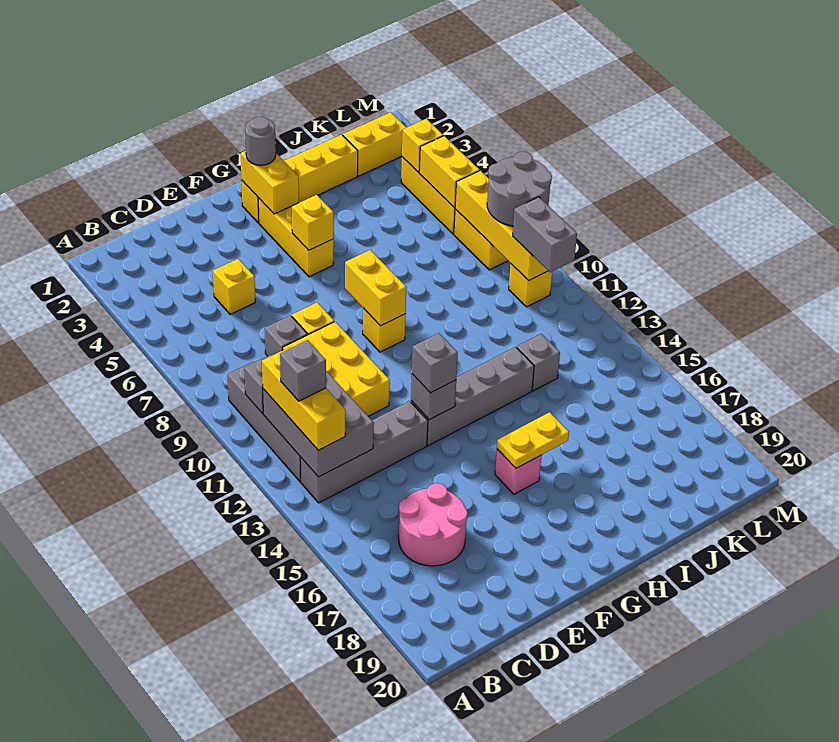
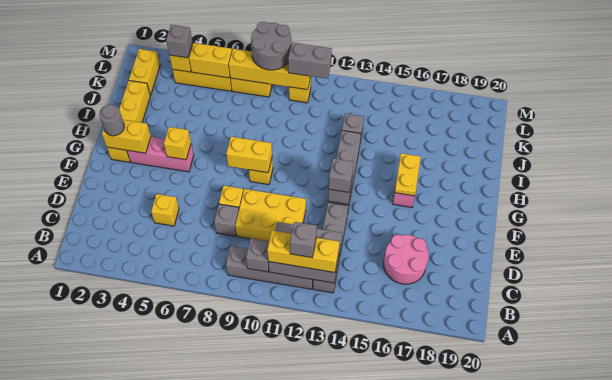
yellow brick G3:G5 level 1 -> pink brick G3:G5 level 1
none -> grey brick L4 level 3

